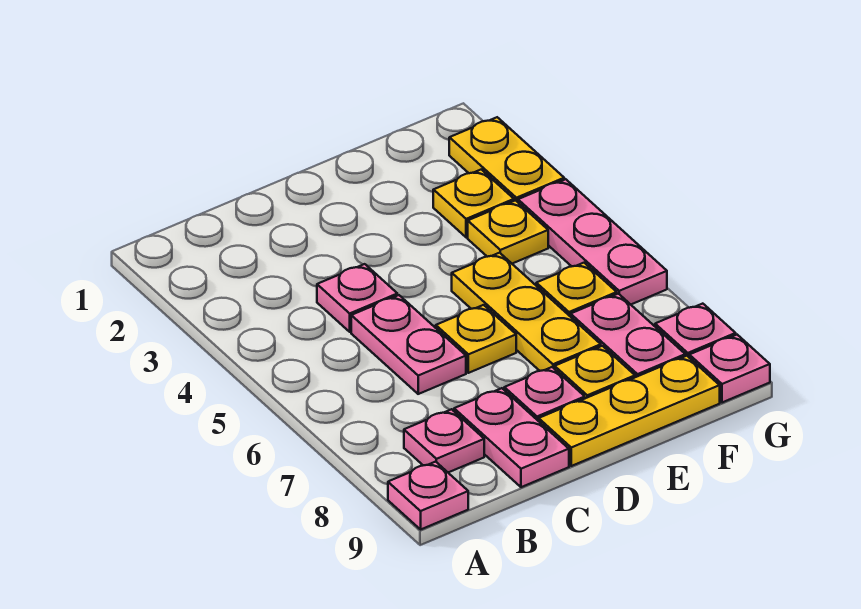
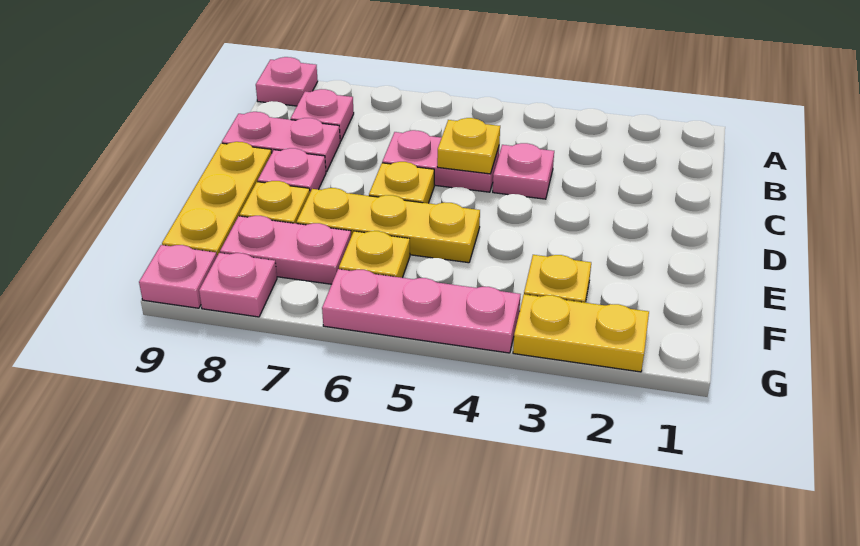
yellow plate F4 level 1 -> yellow plate C5 level 2

